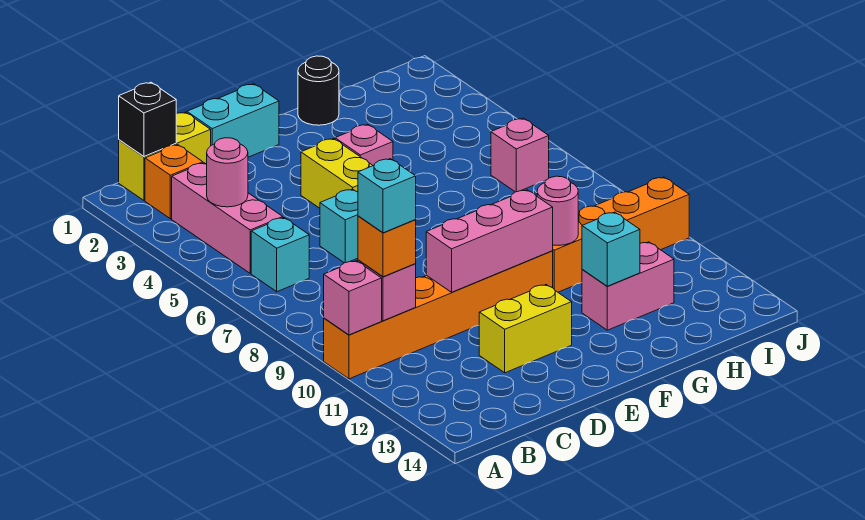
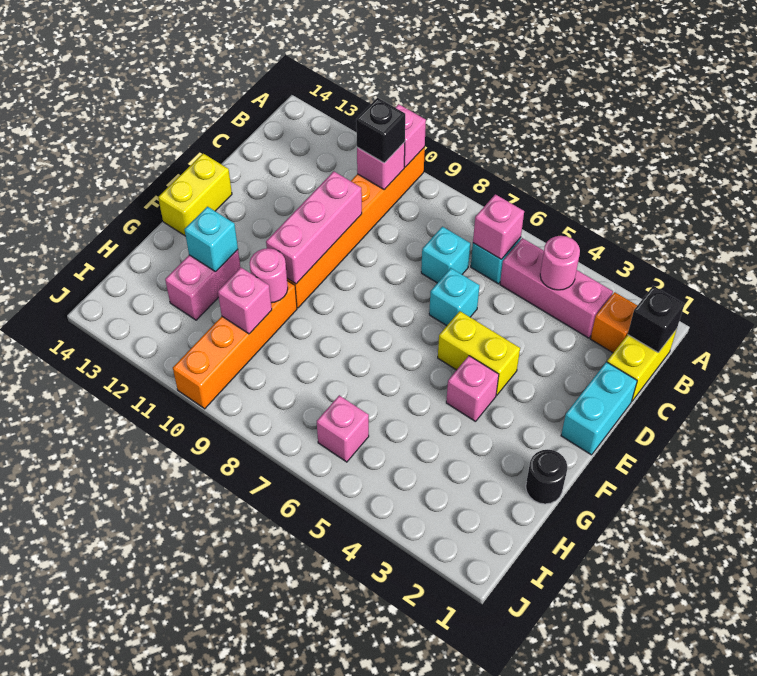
none -> pink brick B6 level 2
orange brick B10 level 3 -> black brick B10 level 3
cyan brick B10 level 4 -> cyan brick C7 level 1
yellow brick D12:E12 level 1 -> yellow brick E14:F14 level 1
none -> pink brick H10 level 2

